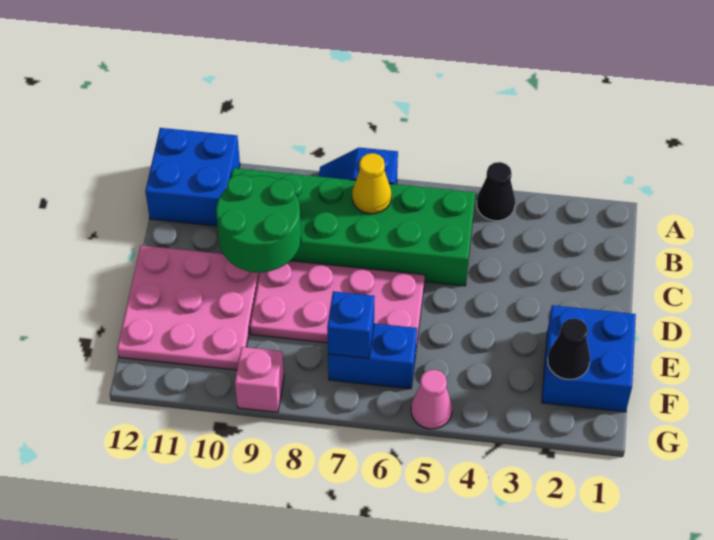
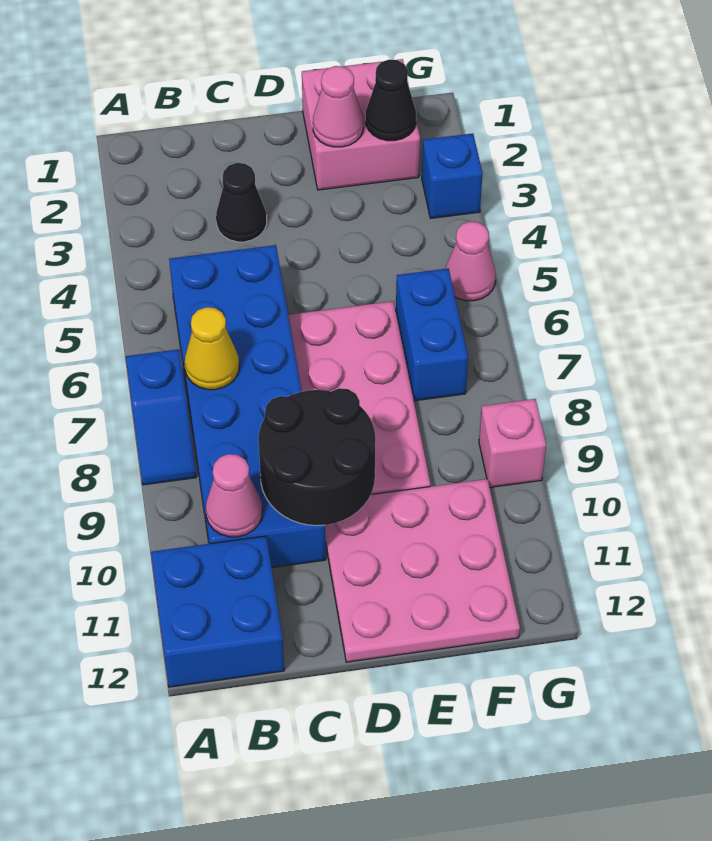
black cone A4 level 1 -> black cone C3 level 1
green brick B5:C10 level 1 -> blue brick B5:C10 level 1
none -> pink cone B10 level 2
green round brick C9:D10 level 2 -> black round brick C9:D10 level 2
blue brick E1:F2 level 1 -> pink brick E1:F2 level 1
none -> pink cone E2 level 2
blue brick F7 level 2 -> blue brick G3 level 1

